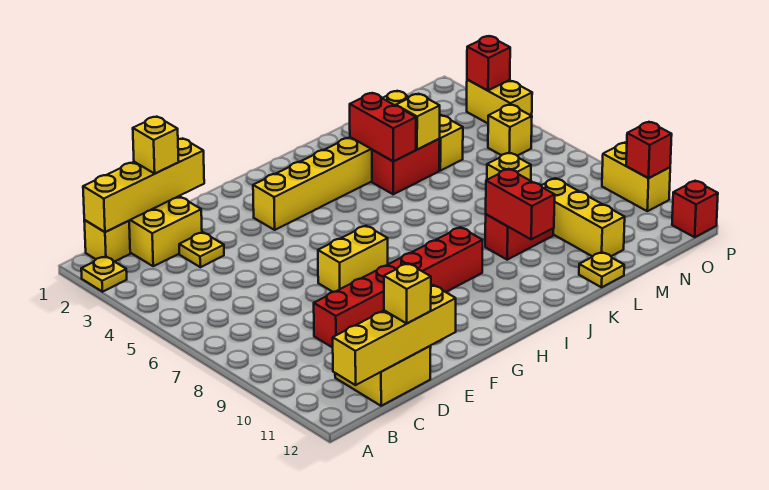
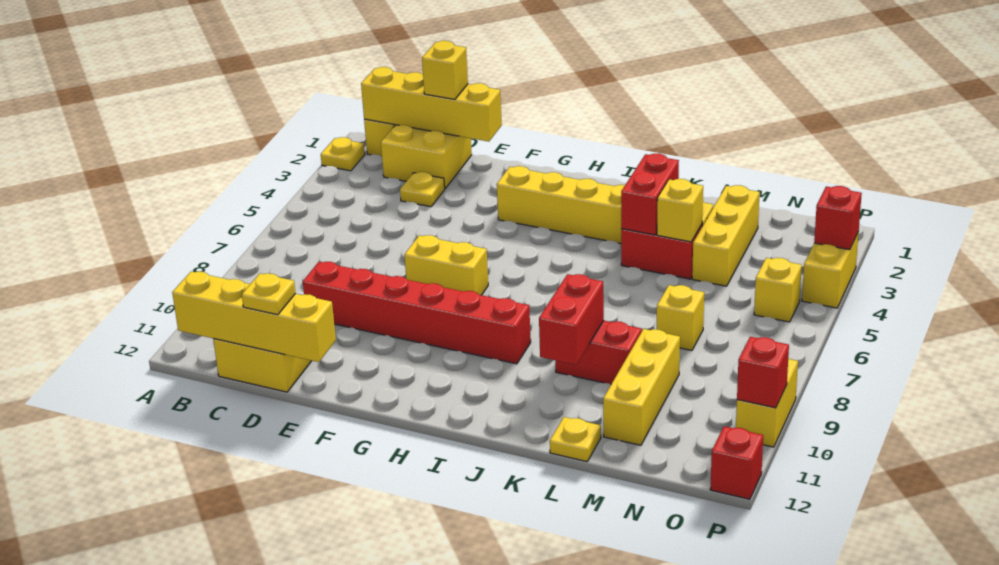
yellow brick D12 level 3 -> yellow plate D12 level 3

